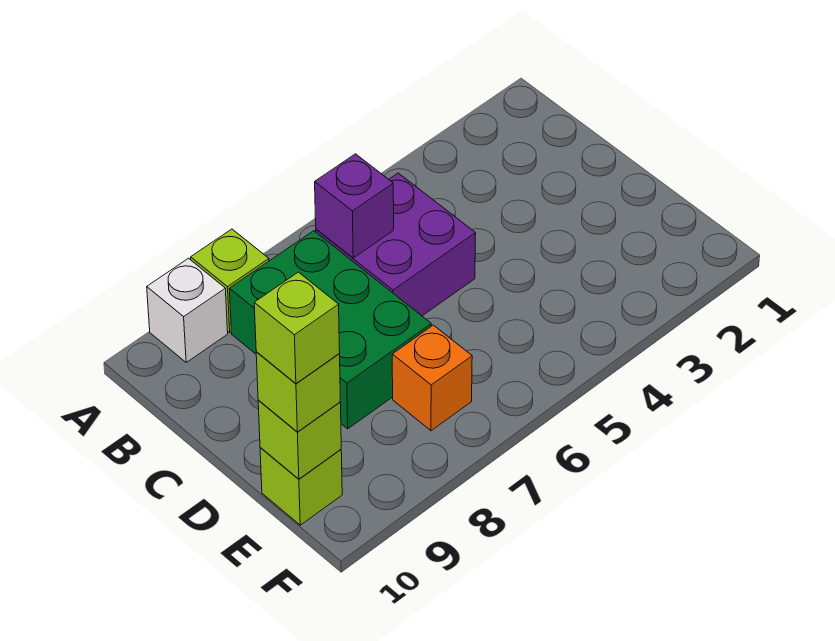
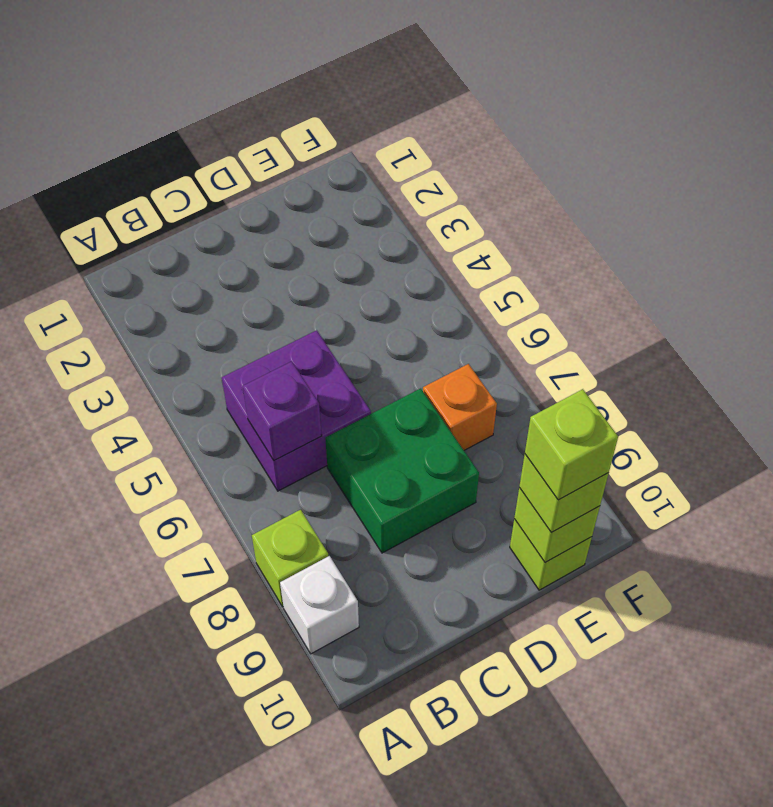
green brick B7:D8 level 1 -> green brick C7:D8 level 1

